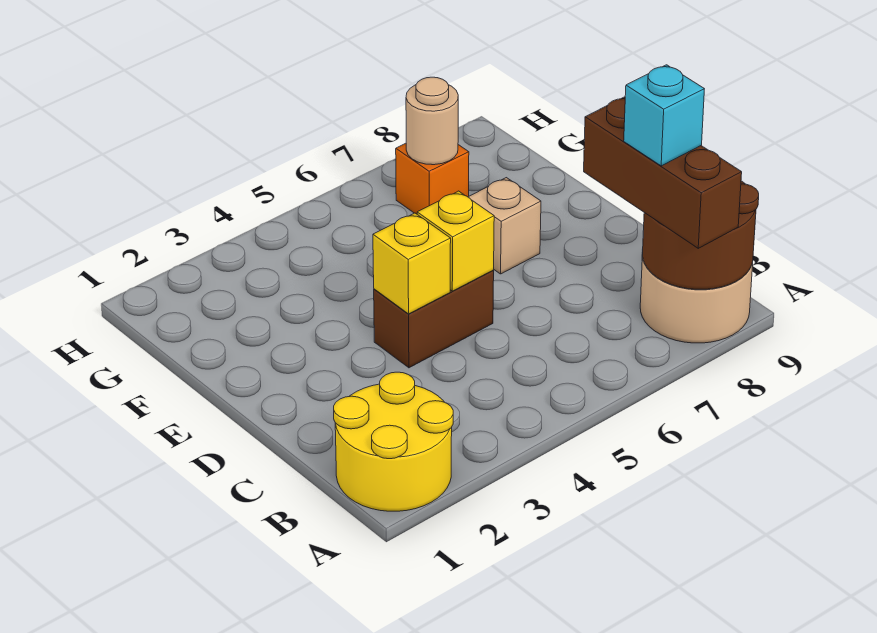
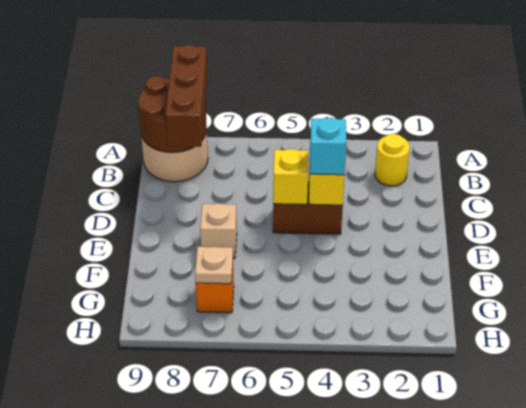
yellow round brick A1:B2 level 1 -> yellow round brick B2 level 1
cyan brick B8 level 4 -> cyan brick D4 level 3
tan round brick G7 level 2 -> tan plate G7 level 2

